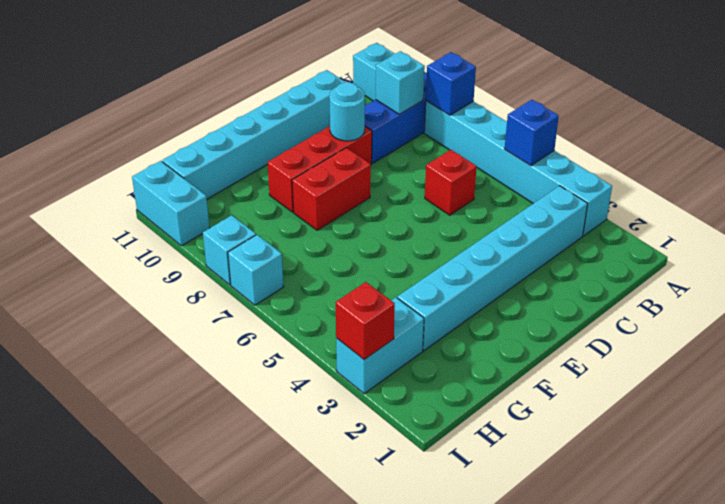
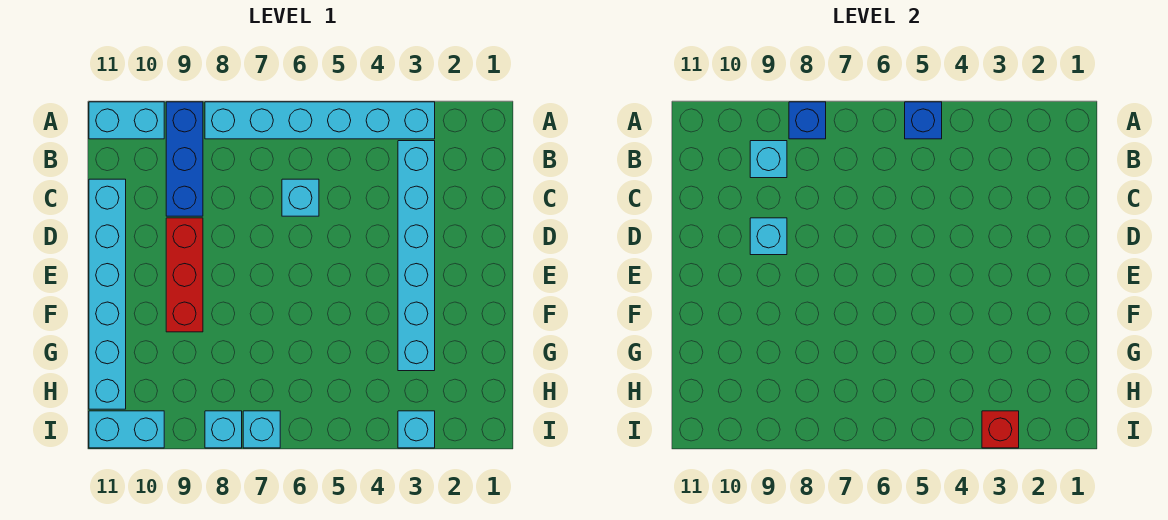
red brick C6 level 1 -> cyan brick C6 level 1
cyan round brick D9 level 2 -> cyan brick D9 level 2
red brick E8:F8 level 1 -> none
cyan brick H3:I3 level 1 -> cyan brick I3 level 1

